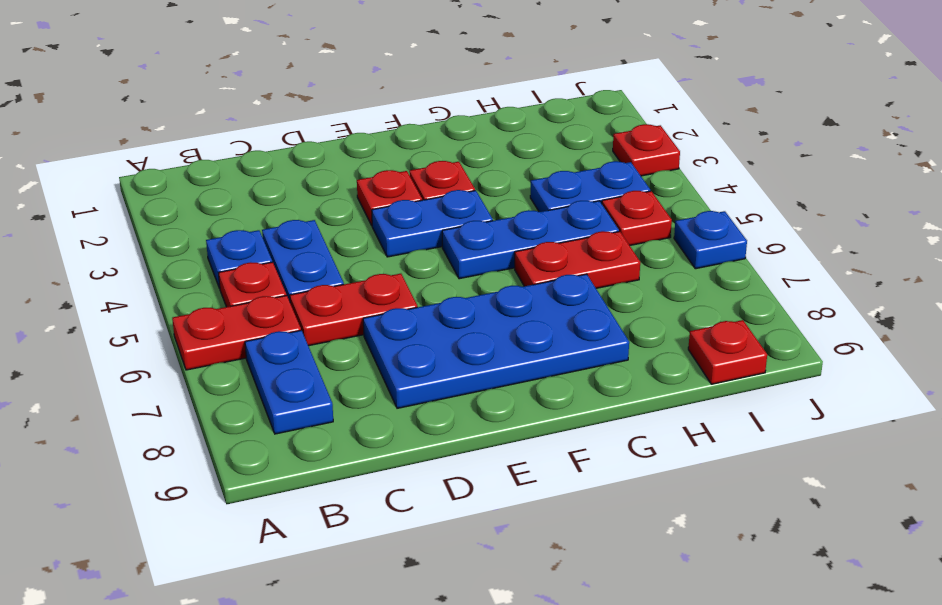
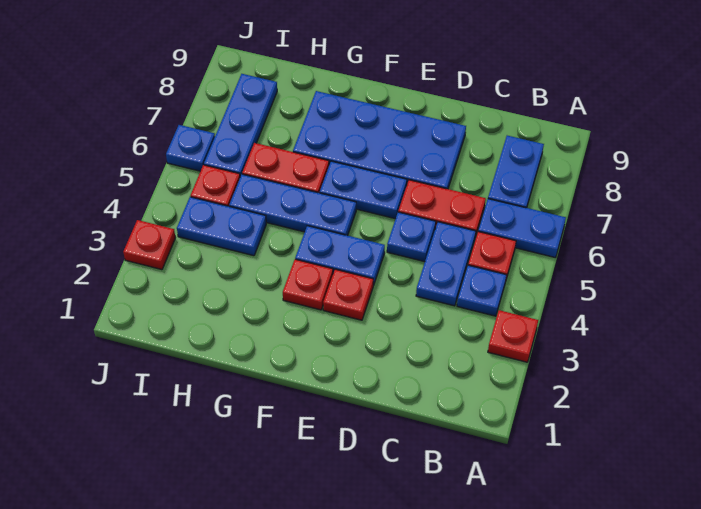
red plate A6:B6 level 1 -> blue plate A6:B6 level 1
none -> blue plate D5 level 1
none -> blue plate E6:F6 level 1
none -> blue plate I6:I8 level 1
red plate I9 level 1 -> red plate A3 level 1

